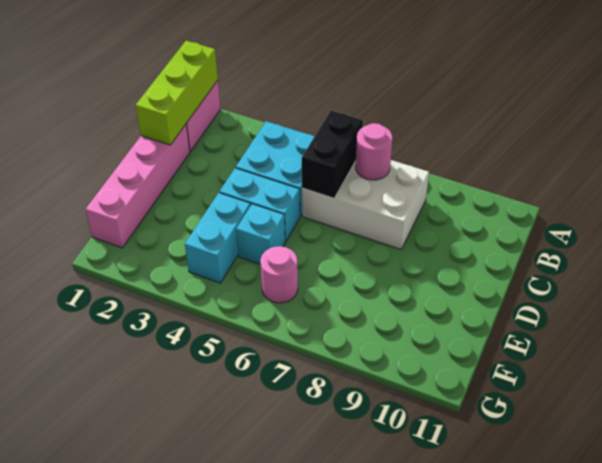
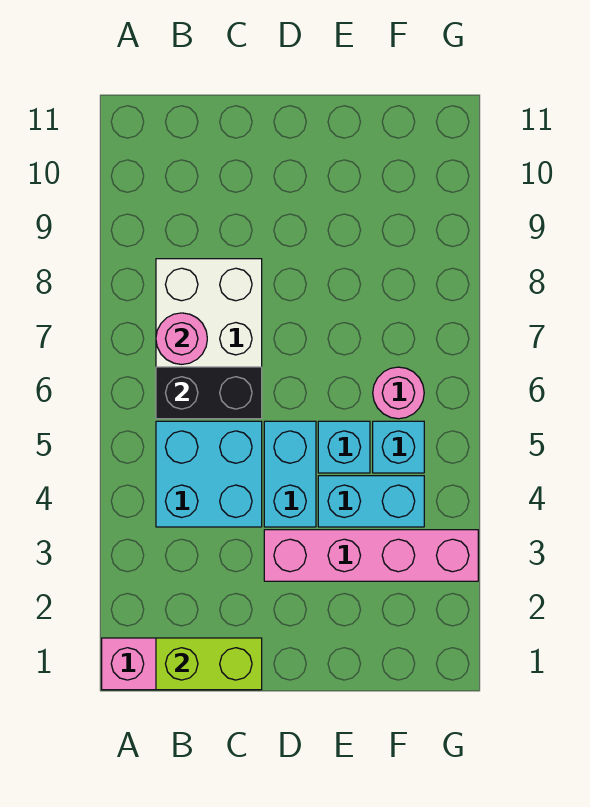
lime brick A1:C1 level 2 -> lime brick B1:C1 level 2
pink brick C1:F1 level 1 -> pink brick D3:G3 level 1
none -> cyan brick F5 level 1

